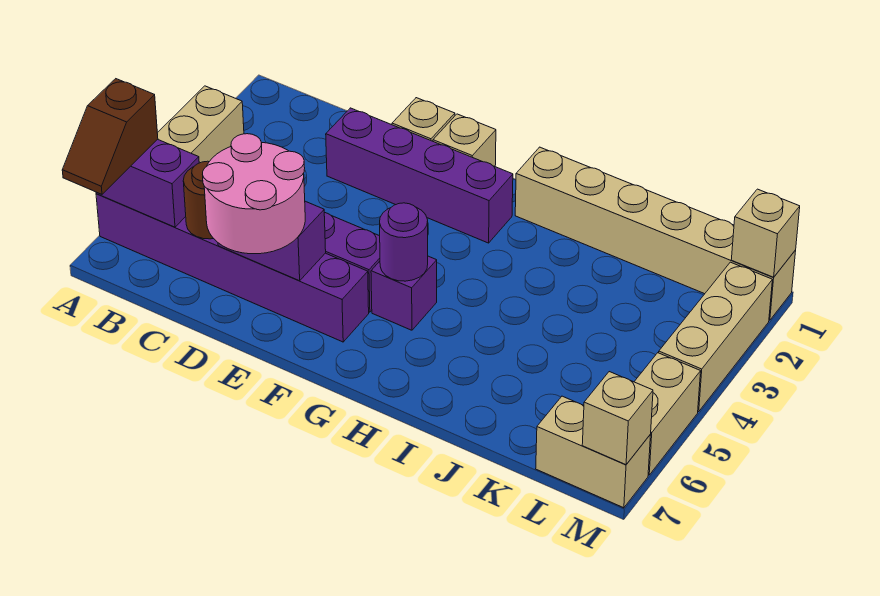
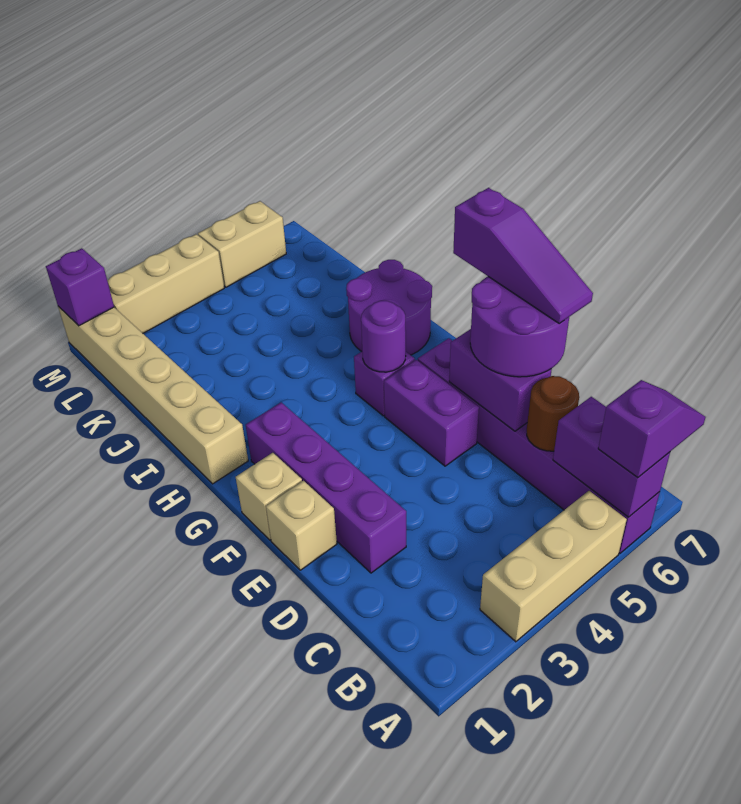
brown slope A6:A7 level 3 top 6 -> purple slope A6:A7 level 3 top 6
pink round brick D6:E7 level 3 -> purple round brick D6:E7 level 3
none -> purple slope D7:F7 level 4 top F
none -> purple round brick H6:I7 level 1
tan brick L7:M7 level 1 -> none
tan brick M1 level 2 -> purple brick M1 level 2
tan brick M7 level 2 -> none

